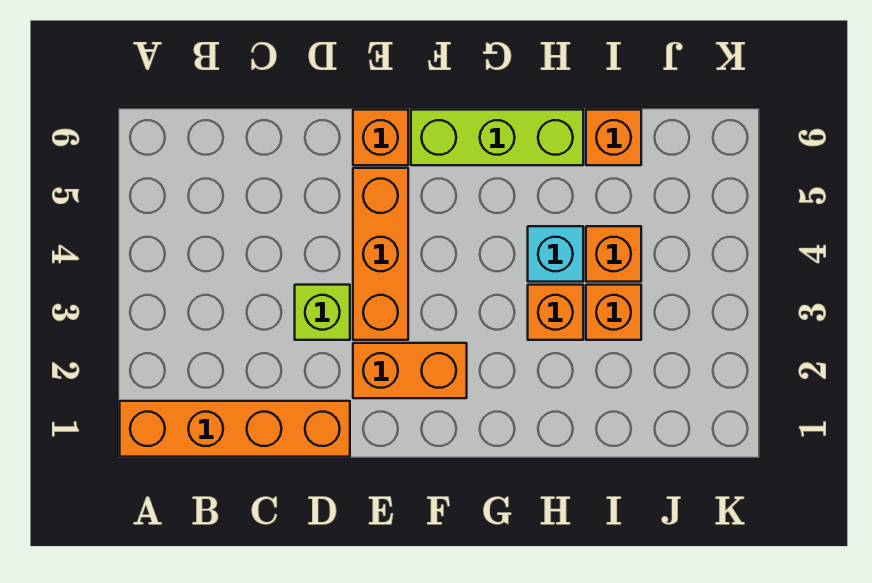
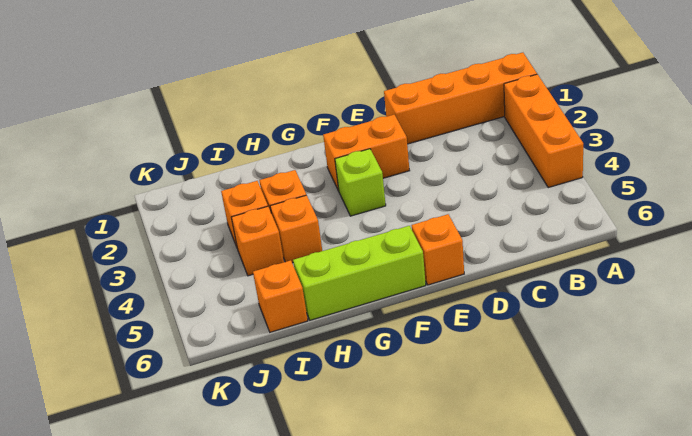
lime brick D3 level 1 -> lime brick F3 level 1
orange brick E3:E5 level 1 -> orange brick A2:A4 level 1
cyan brick H4 level 1 -> orange brick H4 level 1

